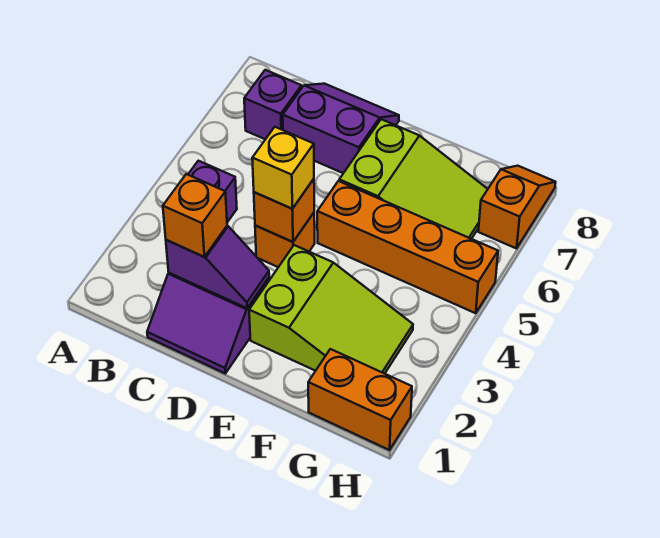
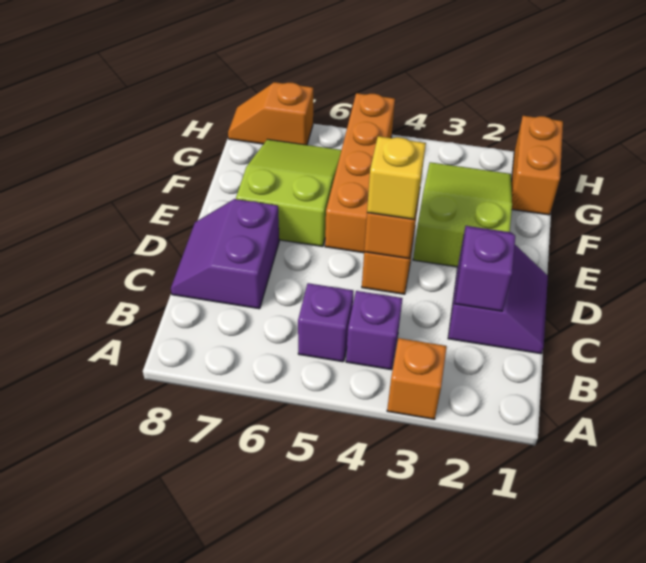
purple brick B7 level 1 -> purple brick B5 level 1
orange brick C2 level 3 -> orange brick A3 level 1

